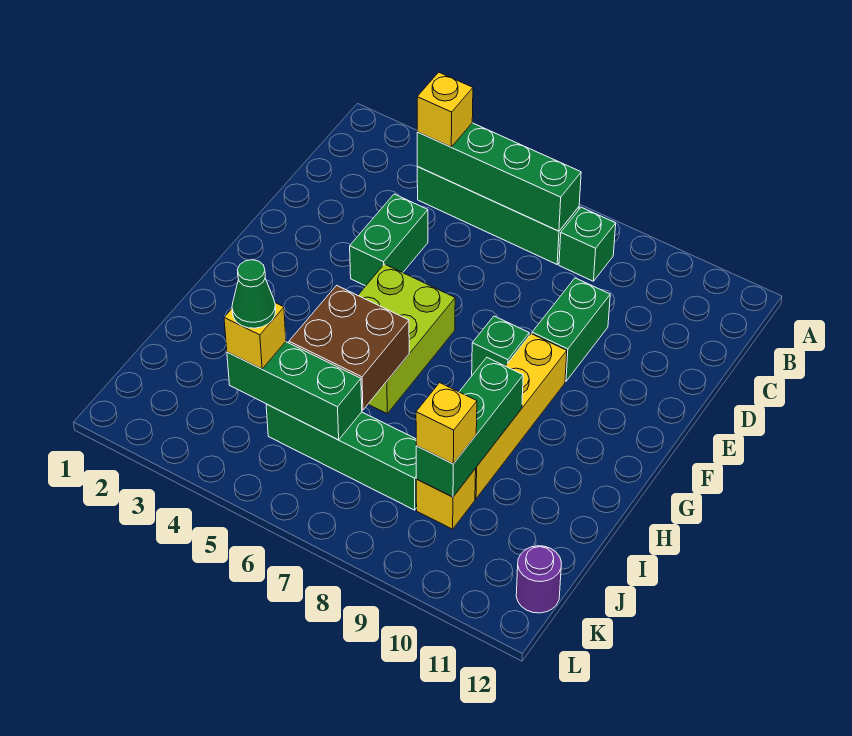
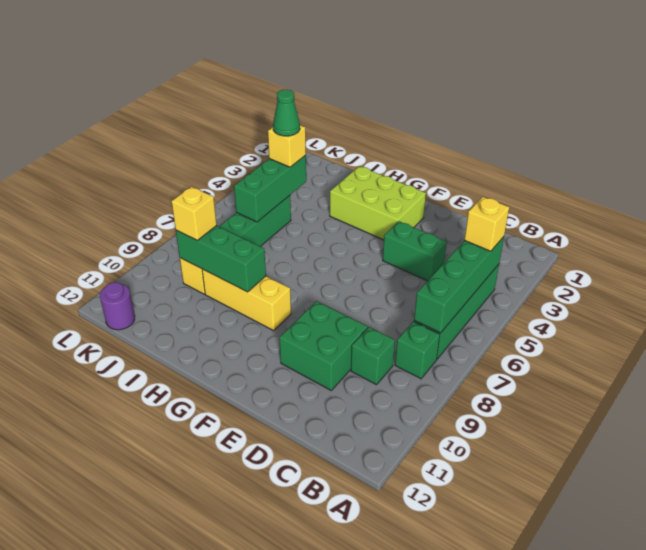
green brick D9:E9 level 1 -> green brick D9:E10 level 1
lime brick F5:H6 level 1 -> lime brick F2:H3 level 1
green brick F8 level 1 -> green brick C9 level 1
yellow brick F9:I9 level 1 -> yellow brick G9:I9 level 1
brown brick H5:I6 level 2 -> none

